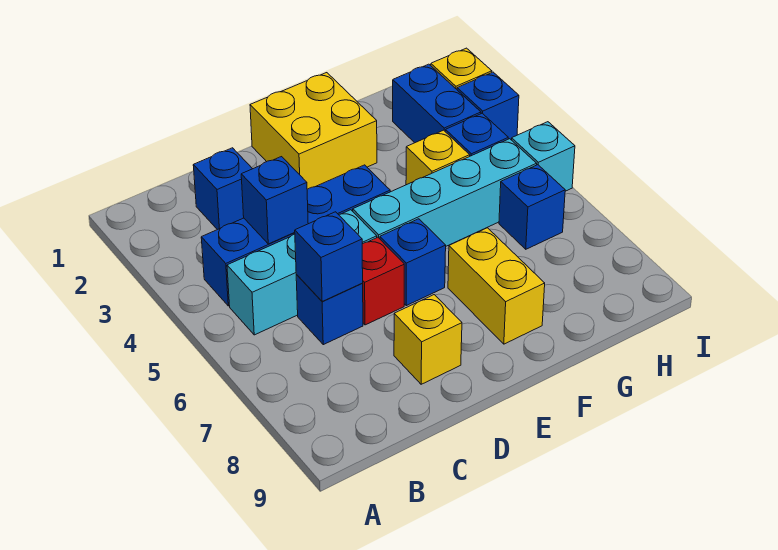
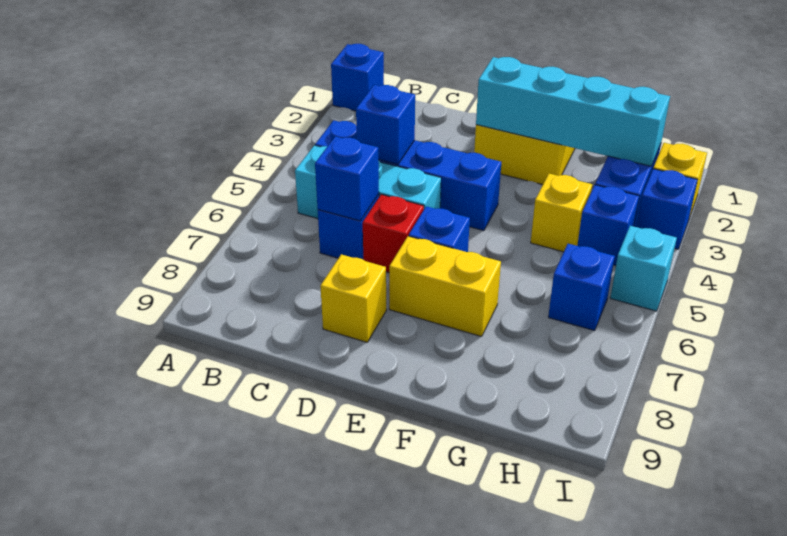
blue brick C2 level 1 -> blue brick A1 level 1
cyan brick E5:H5 level 1 -> cyan brick E2:H2 level 2
yellow brick F7:F8 level 1 -> yellow brick E7:F7 level 1

